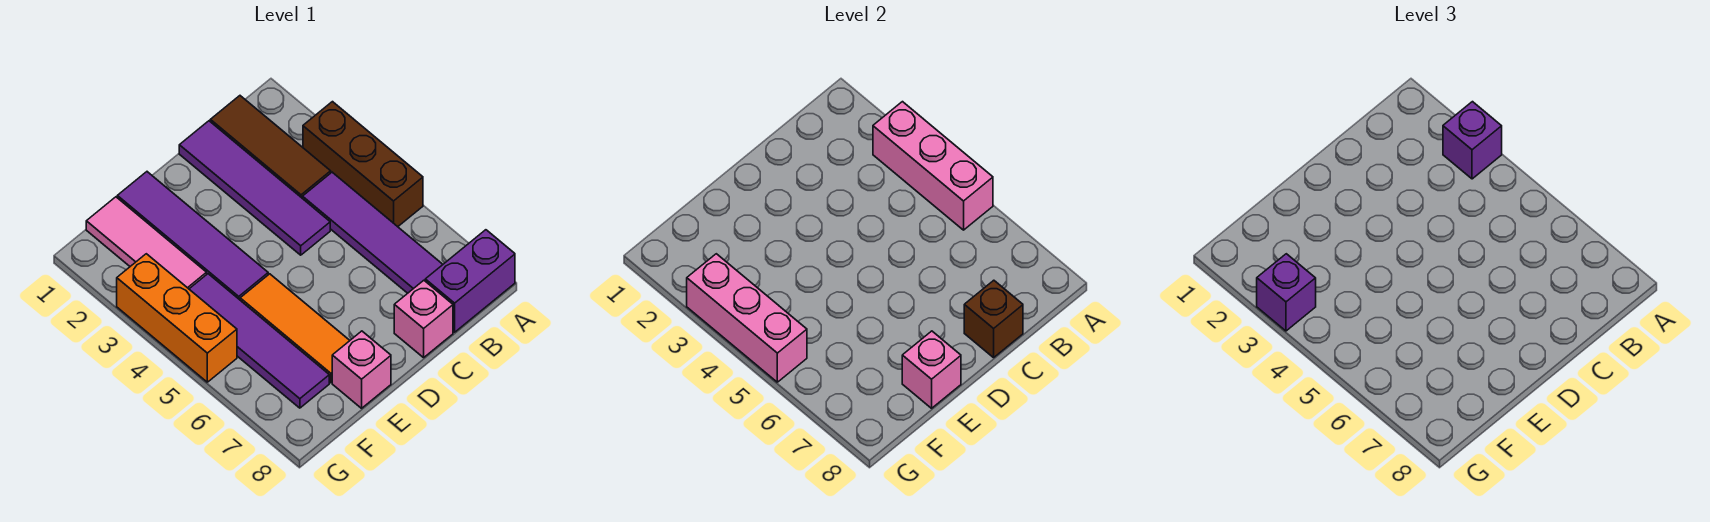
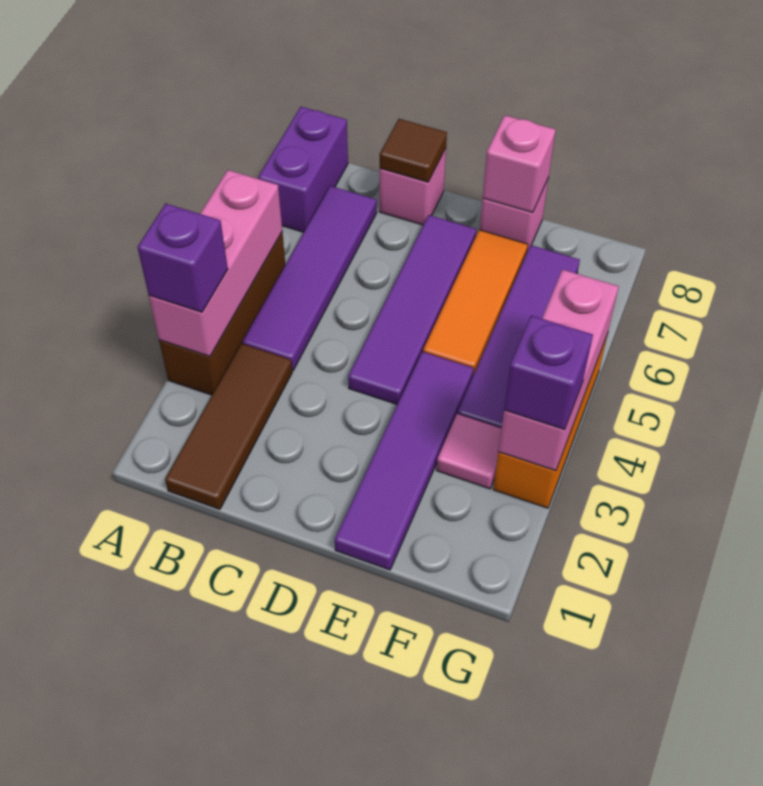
purple brick A8:B8 level 1 -> purple brick A7:A8 level 1
purple tile C1:C4 level 1 -> purple tile D4:D7 level 1
brown brick C8 level 2 -> brown tile C8 level 2
pink tile F1:F3 level 1 -> pink tile F3 level 1

